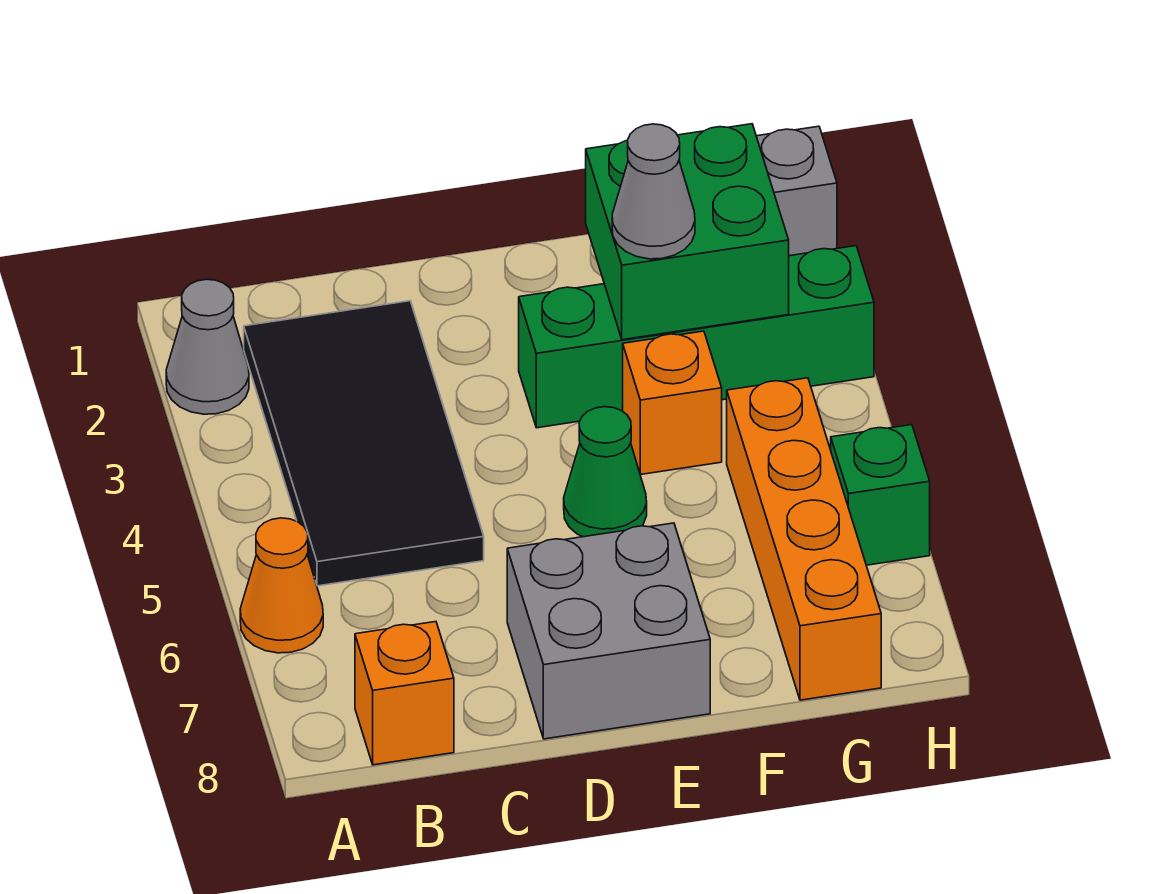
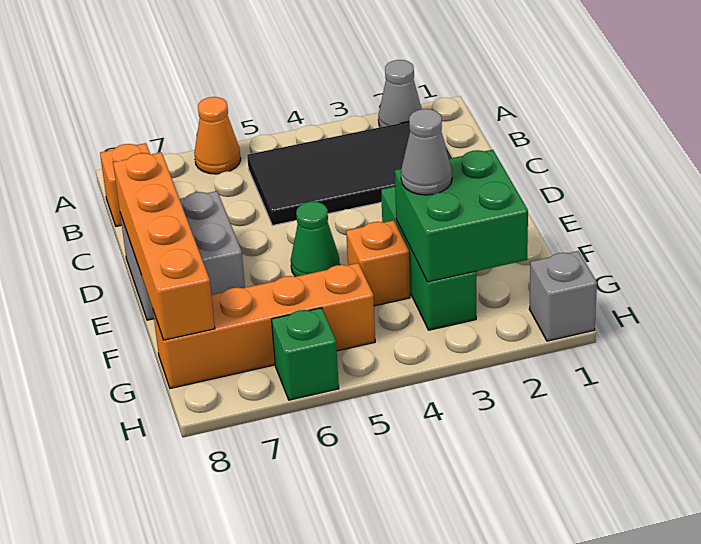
none -> orange brick D8:G8 level 2
green brick E3:H3 level 1 -> green brick E3:G3 level 1

